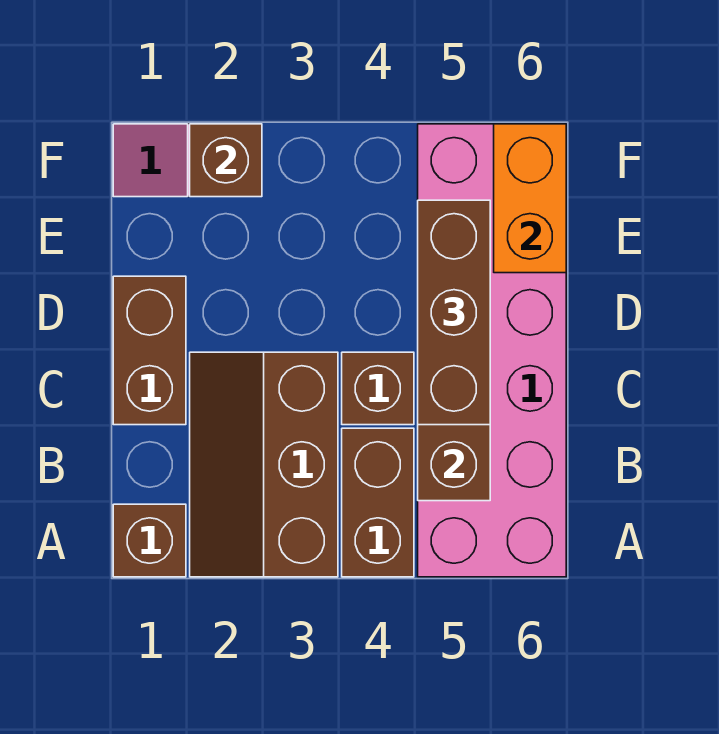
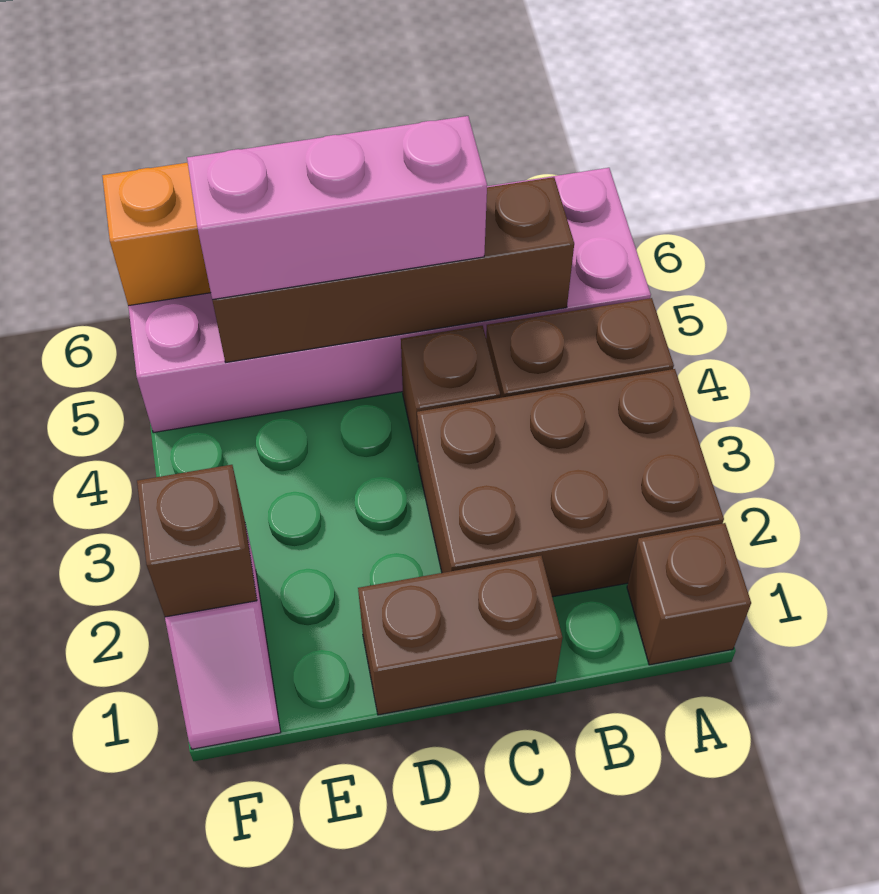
brown slope A2:C3 level 1 top 3 -> brown brick A2:C3 level 1
brown brick C5:E5 level 3 -> pink brick C5:E5 level 3

